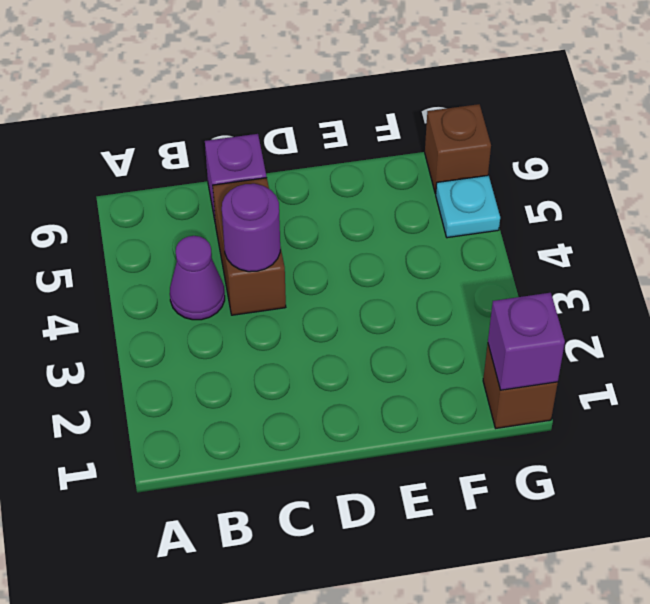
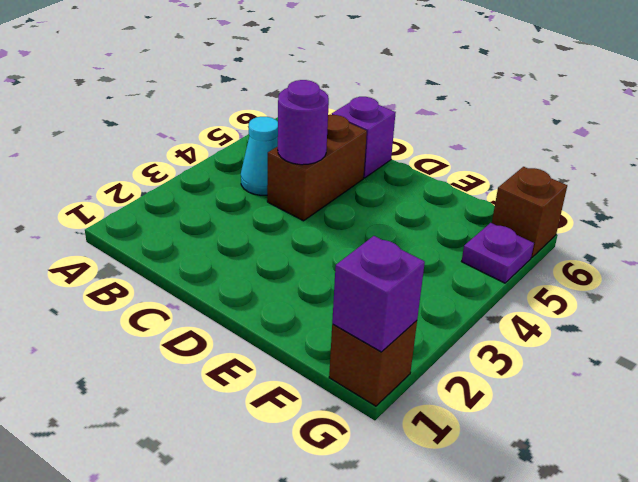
purple cone B4 level 1 -> cyan cone B4 level 1
cyan plate G5 level 1 -> purple plate G5 level 1

